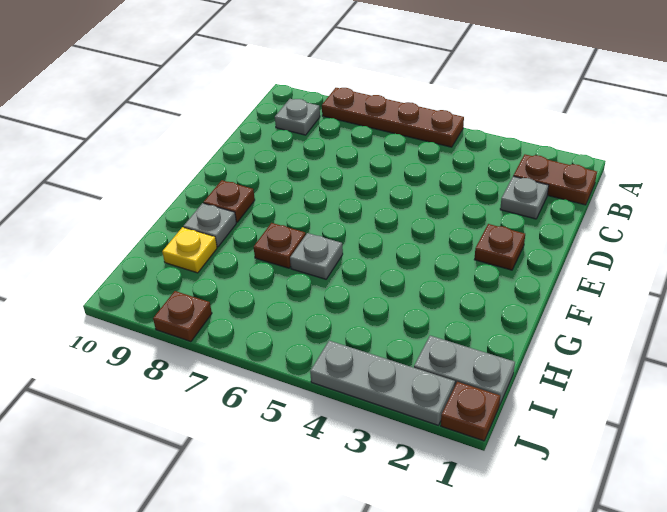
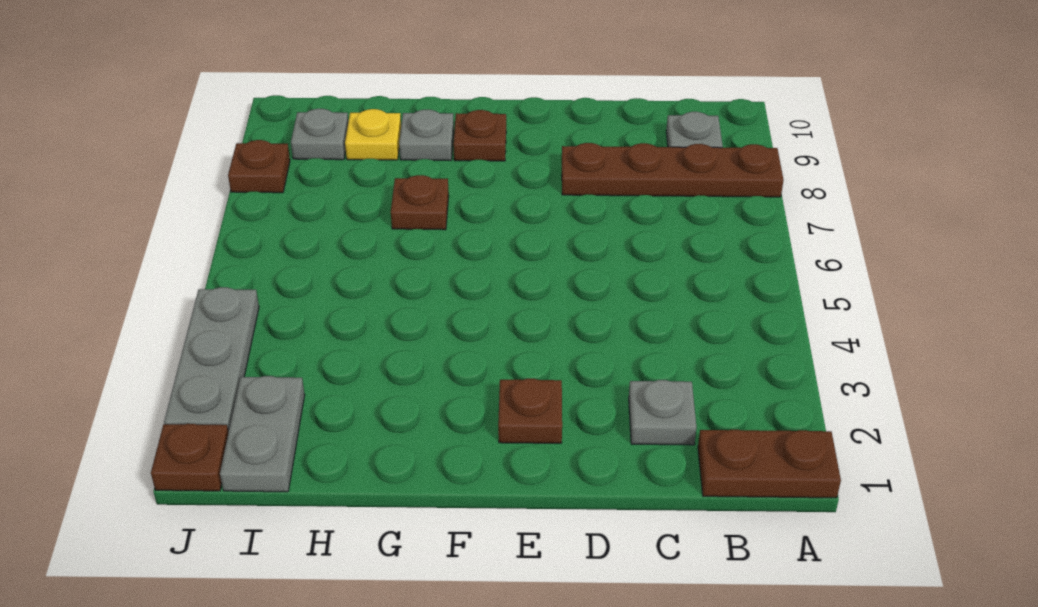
brown plate A5:A8 level 1 -> brown plate A8:D8 level 1
brown plate B1:B2 level 1 -> brown plate A1:B1 level 1
grey plate G6 level 1 -> grey plate I9 level 1

